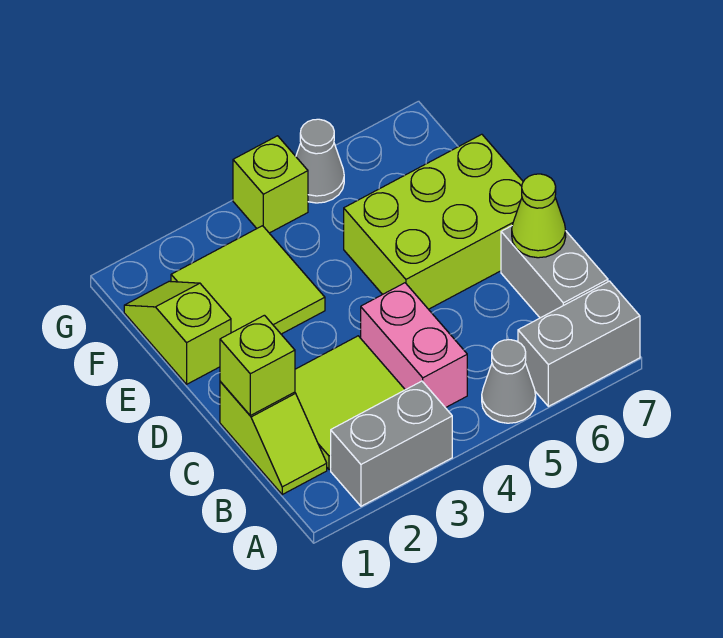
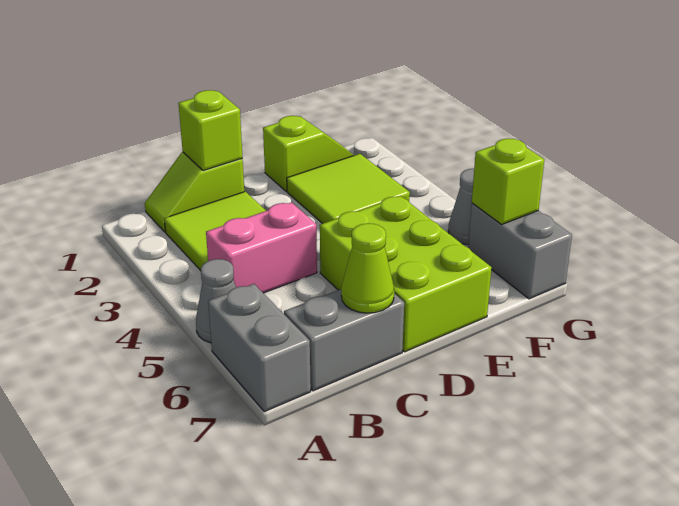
grey brick A2:A3 level 1 -> grey brick G6:G7 level 1
lime brick G4 level 1 -> lime brick G6 level 2

